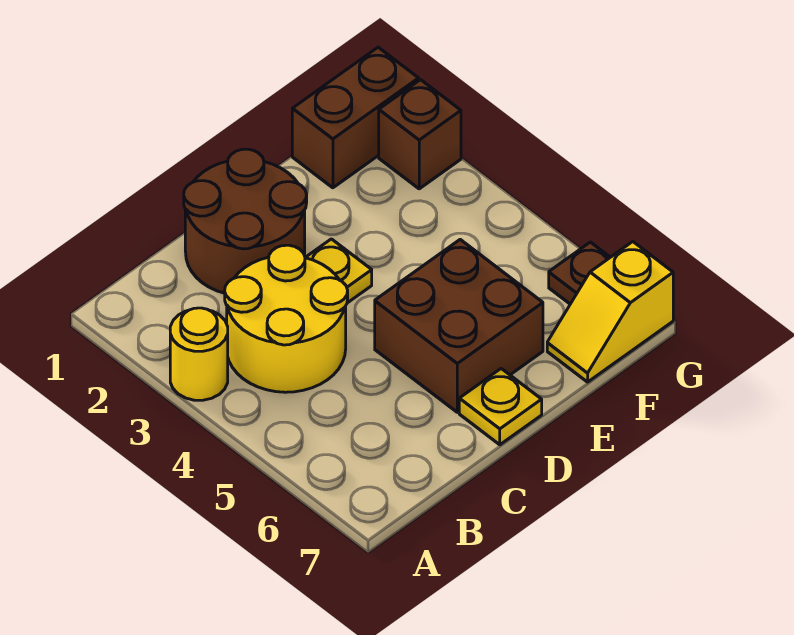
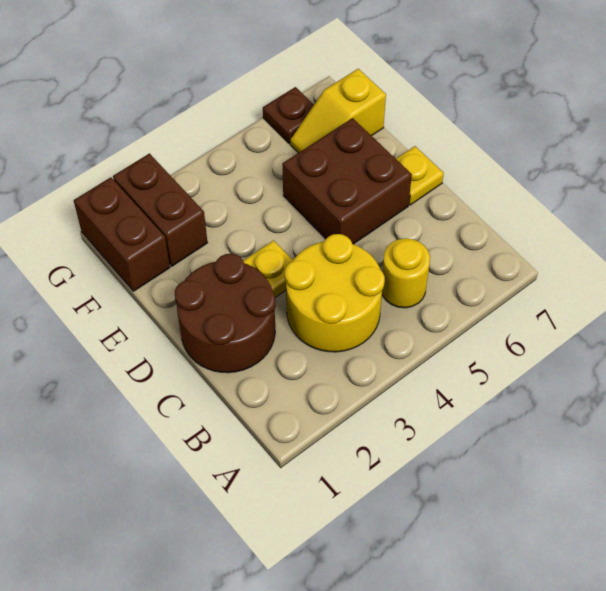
yellow round brick A3 level 1 -> yellow round brick B5 level 1
yellow slope F7:G7 level 1 top G -> yellow slope F6:F7 level 1 top 7
brown brick G2 level 1 -> brown brick F2:G2 level 1

